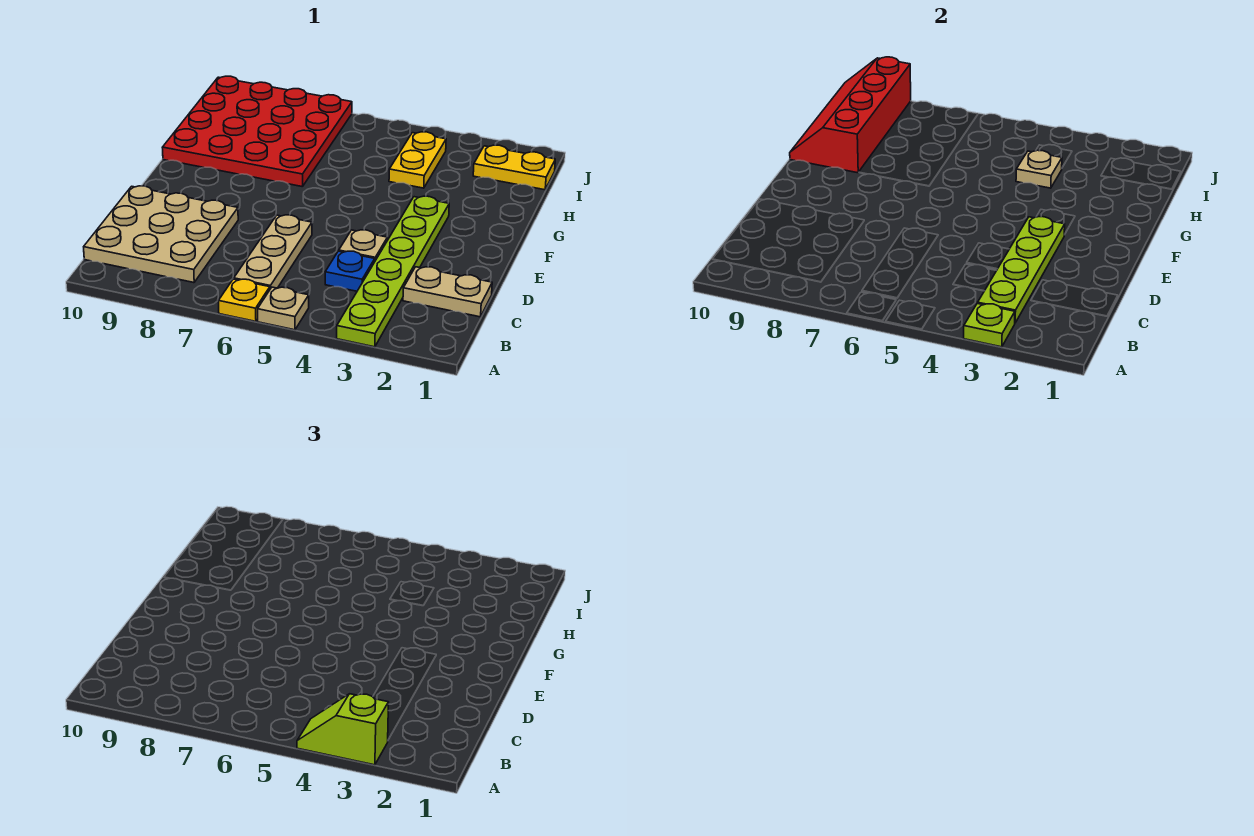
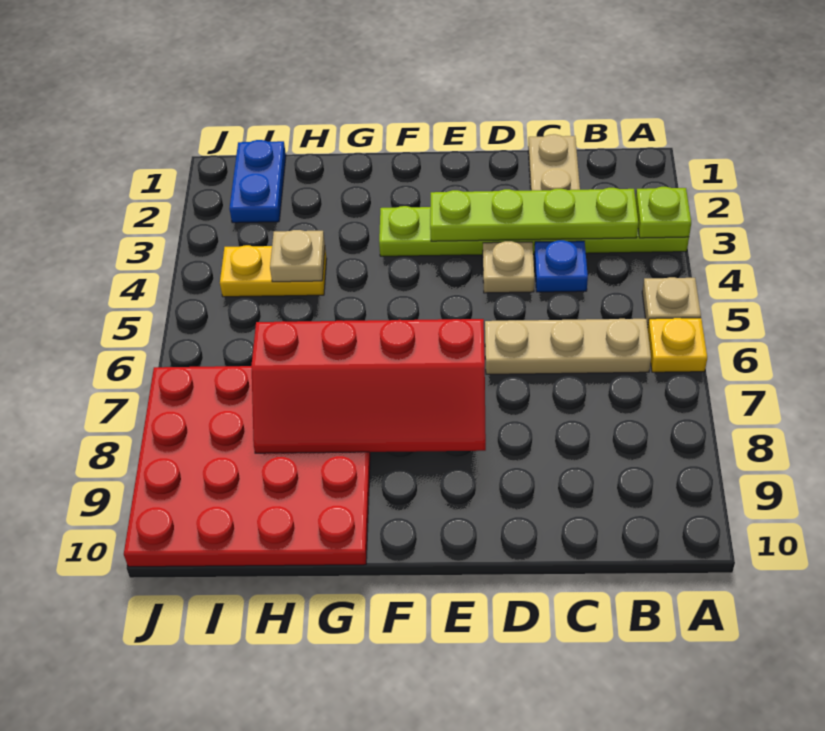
lime slope A3:A4 level 3 top 3 -> none
tan plate B8:D10 level 1 -> none
red slope G9:J10 level 2 top 9 -> red slope E7:H8 level 2 top 7
yellow plate I1:I2 level 1 -> blue plate I1:I2 level 1

